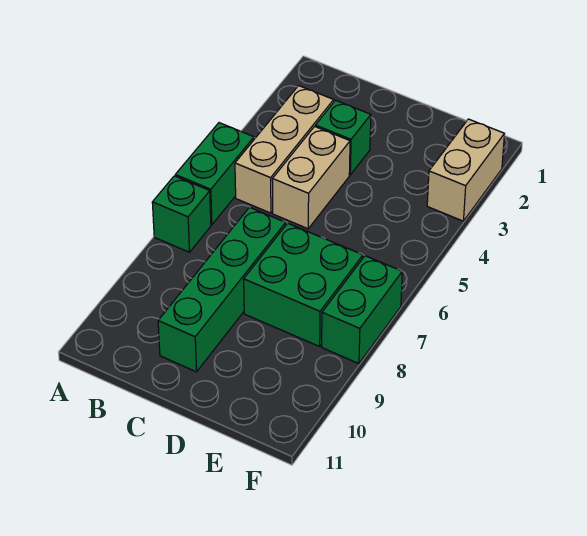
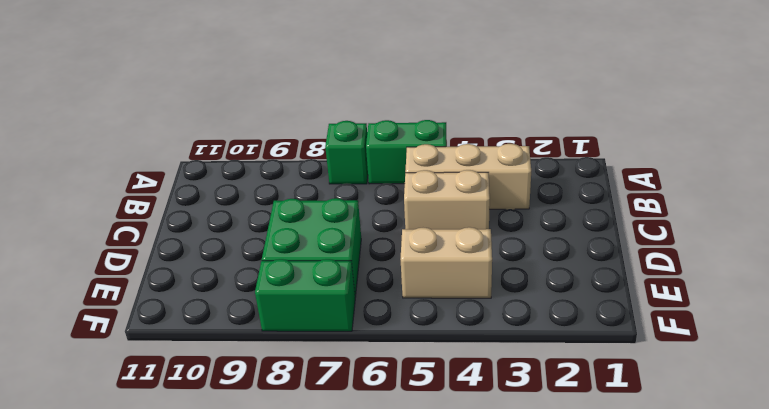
green brick C3 level 1 -> none
green brick C7:C10 level 1 -> none
tan brick F2:F3 level 1 -> tan brick E4:E5 level 1

